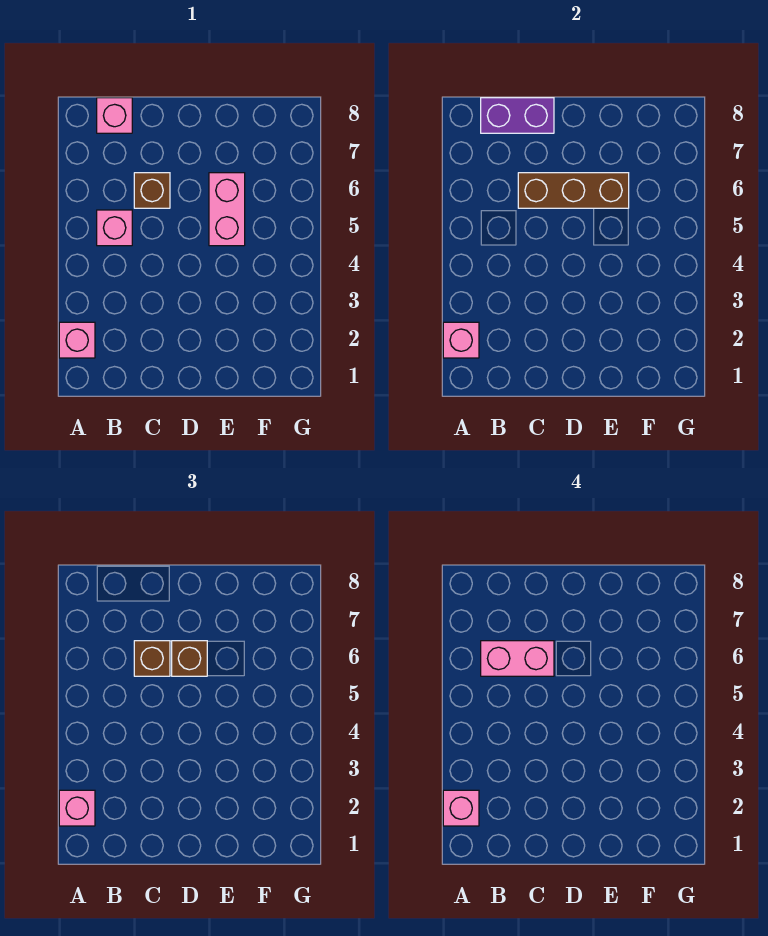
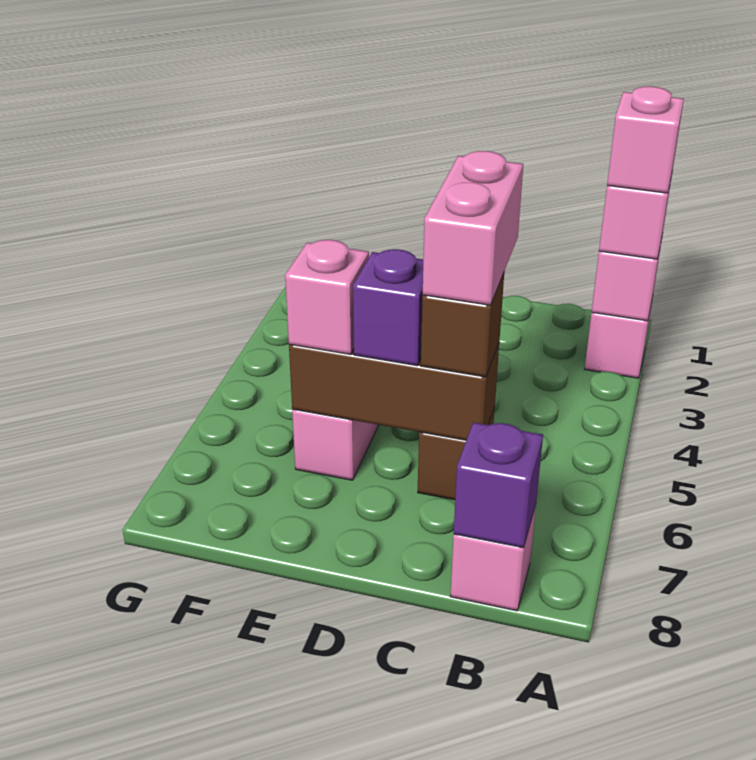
pink brick B5 level 1 -> pink brick E6 level 3
pink brick B6:C6 level 4 -> pink brick C5:C6 level 4
purple brick B8:C8 level 2 -> purple brick B8 level 2
brown brick D6 level 3 -> purple brick D6 level 3

